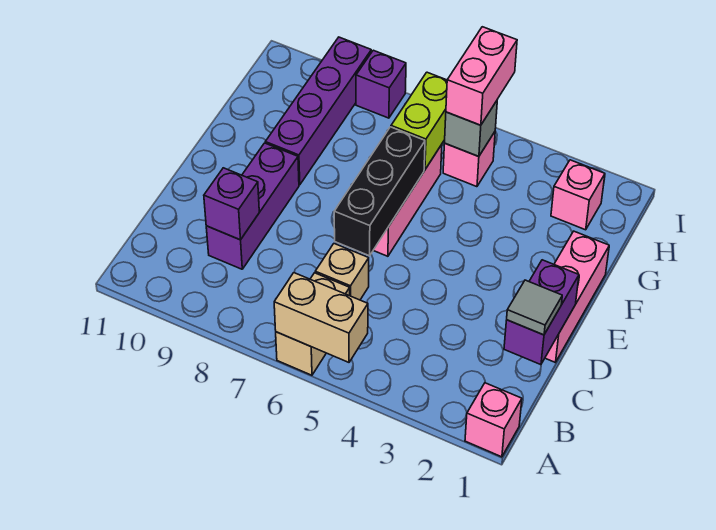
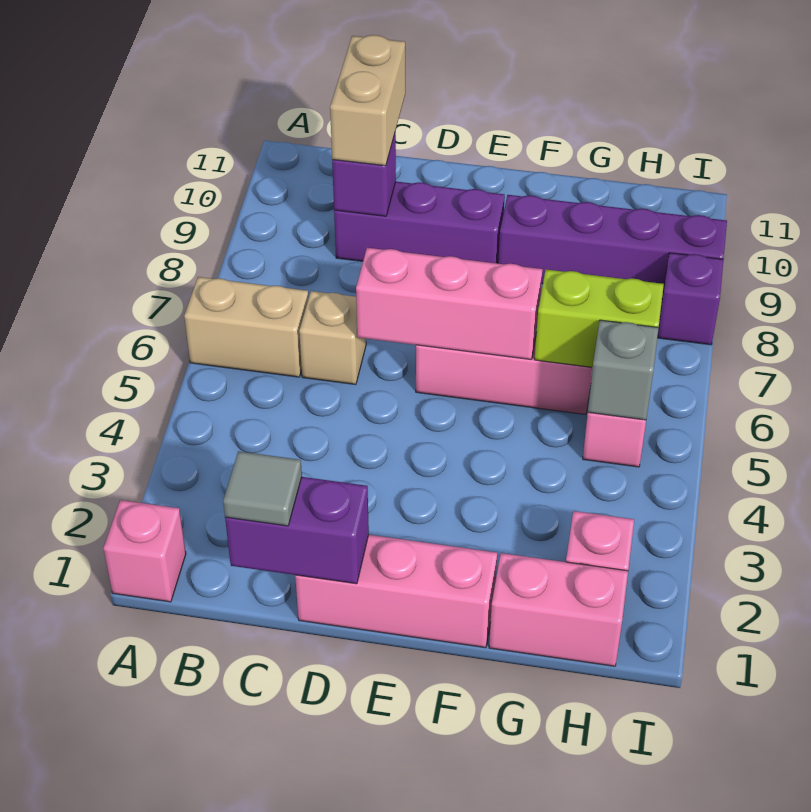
tan brick A5:A6 level 2 -> tan brick C9:C10 level 3
black brick D6:F6 level 2 -> pink brick D6:F6 level 2
pink brick H5:I5 level 3 -> pink brick G1:H1 level 1

